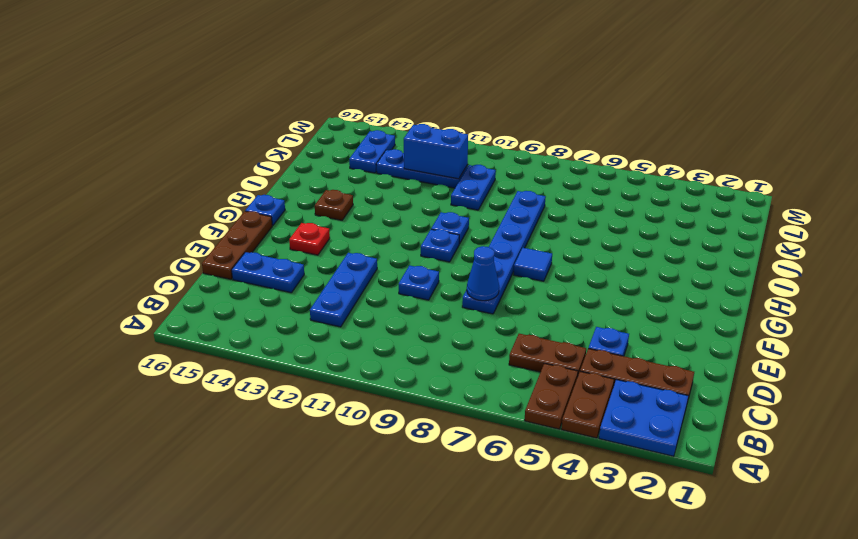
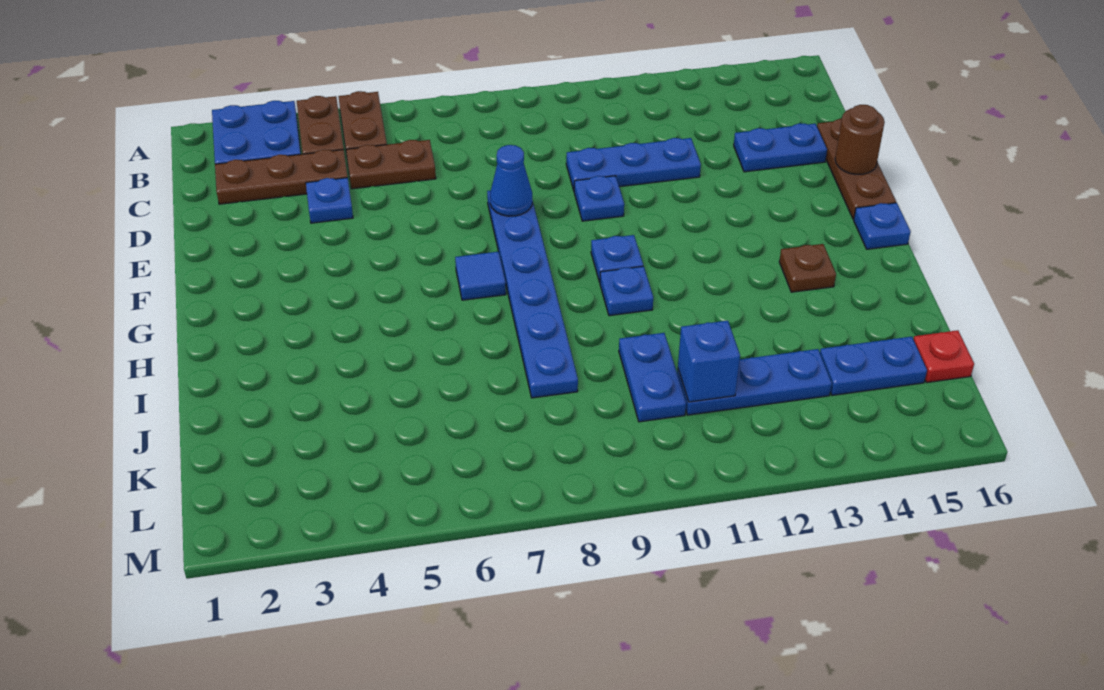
blue plate C12:E12 level 1 -> blue plate D10:D12 level 1
none -> brown round brick E16 level 2
red plate F14 level 1 -> red plate K16 level 1
blue brick K11:K12 level 2 -> blue brick K11 level 2
blue plate K14:L14 level 1 -> blue plate K14:K15 level 1

